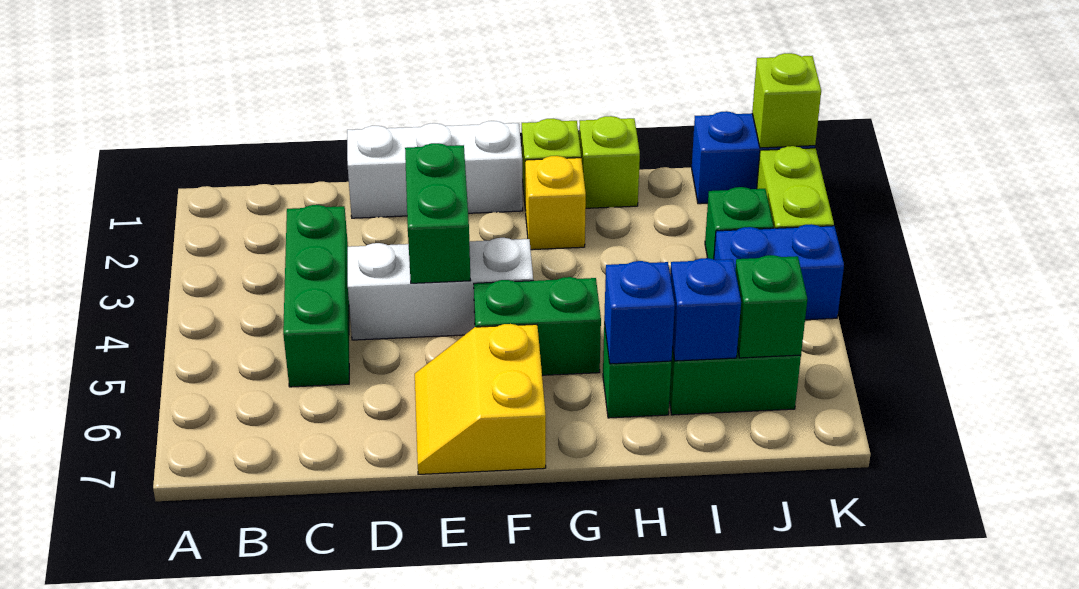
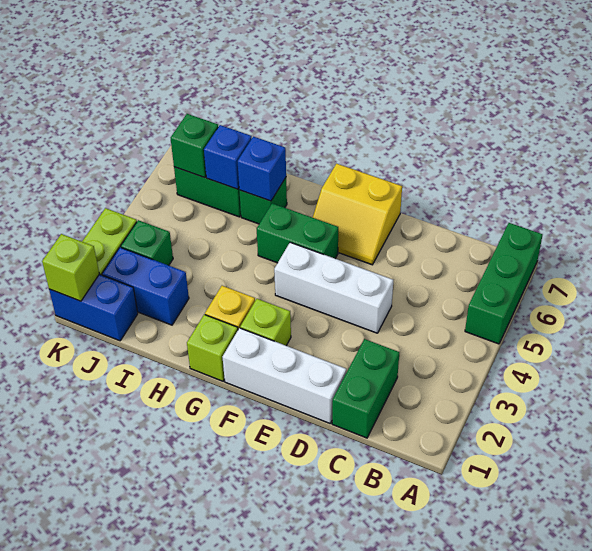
green brick C3:C5 level 1 -> green brick A5:A7 level 1
green brick E3:E4 level 2 -> green brick C1:C2 level 1
yellow slope E6:F7 level 1 top F -> yellow slope E6:F7 level 1 top 7
lime brick H1 level 1 -> lime brick F2 level 1
blue brick J4:K4 level 1 -> blue brick I2:J2 level 1

